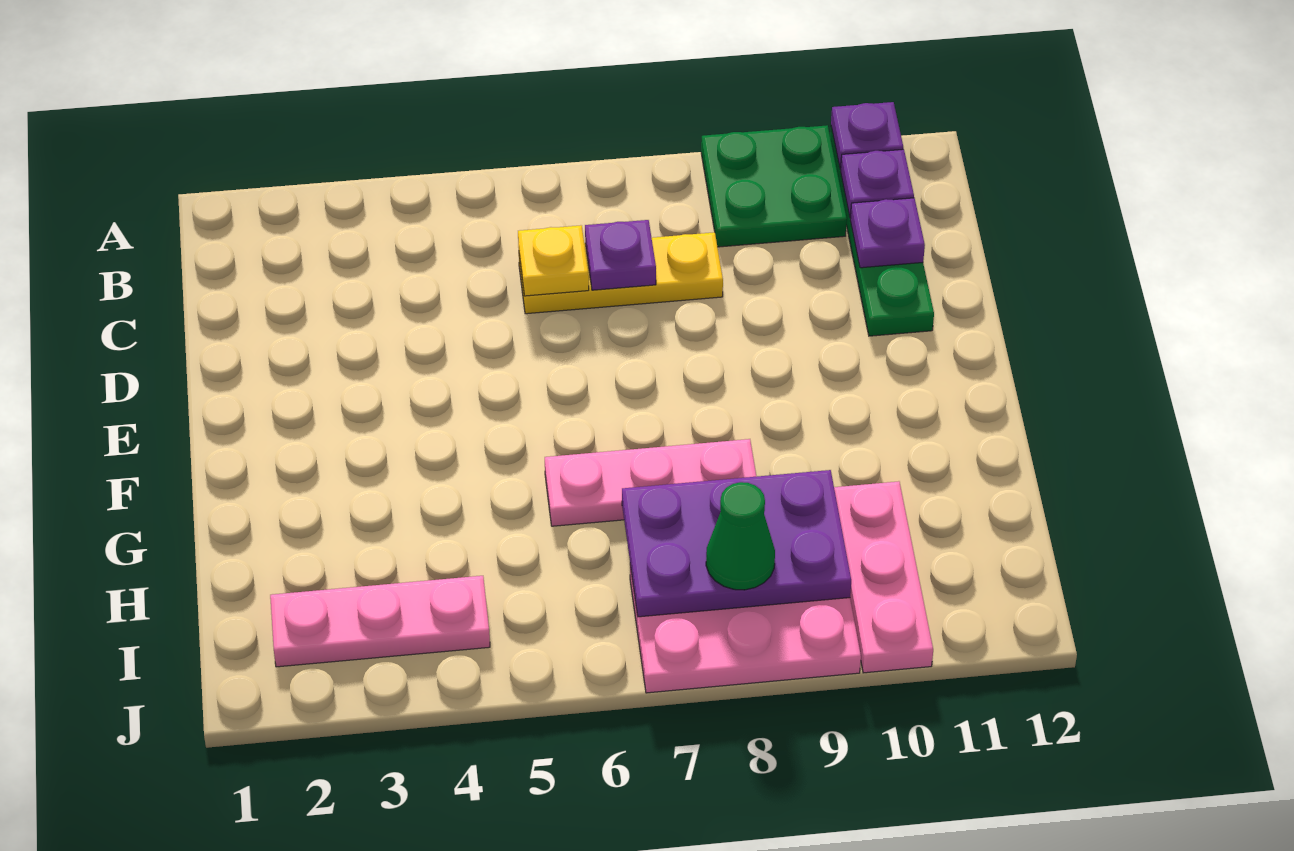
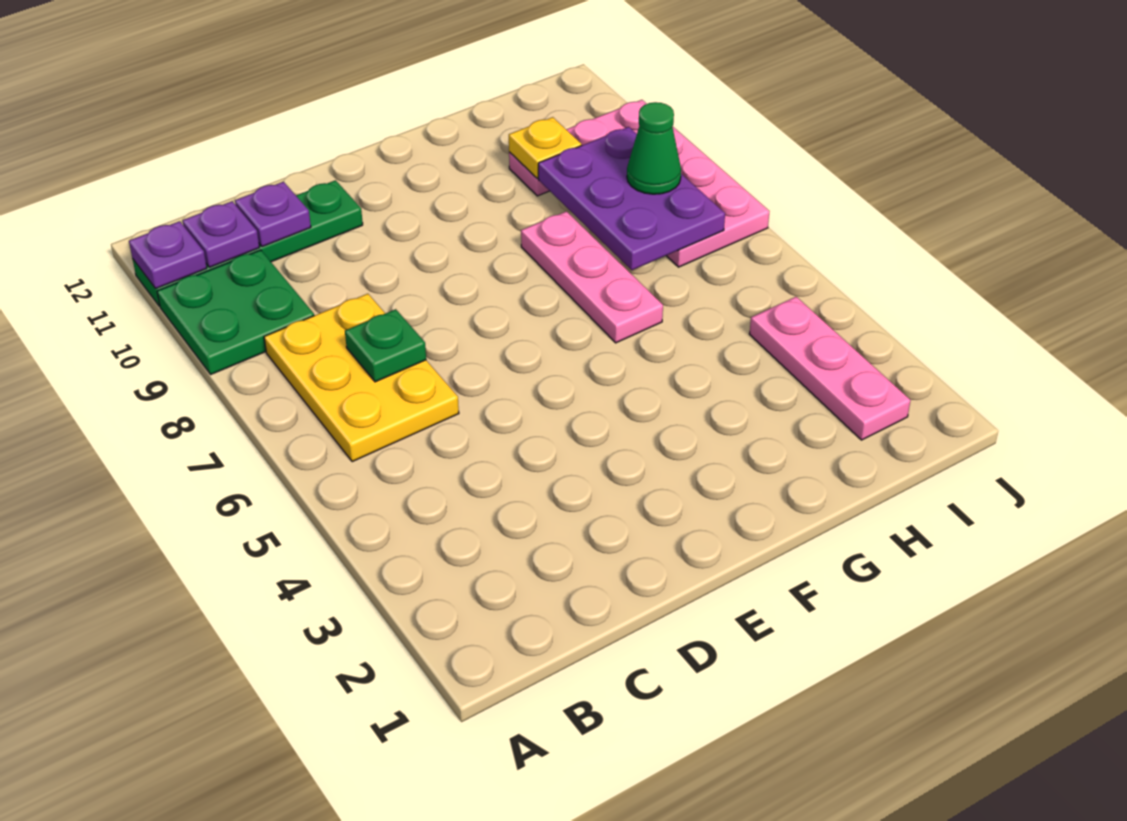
yellow plate C6:C8 level 1 -> yellow plate B6:C8 level 1
yellow plate C6 level 2 -> yellow plate H10 level 2
purple plate C7 level 2 -> green plate C7 level 2

